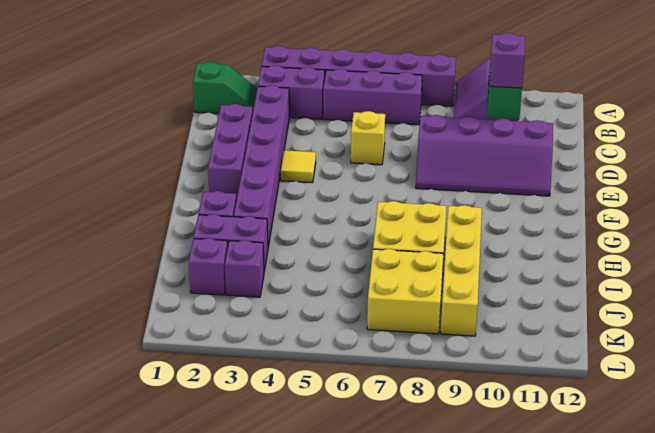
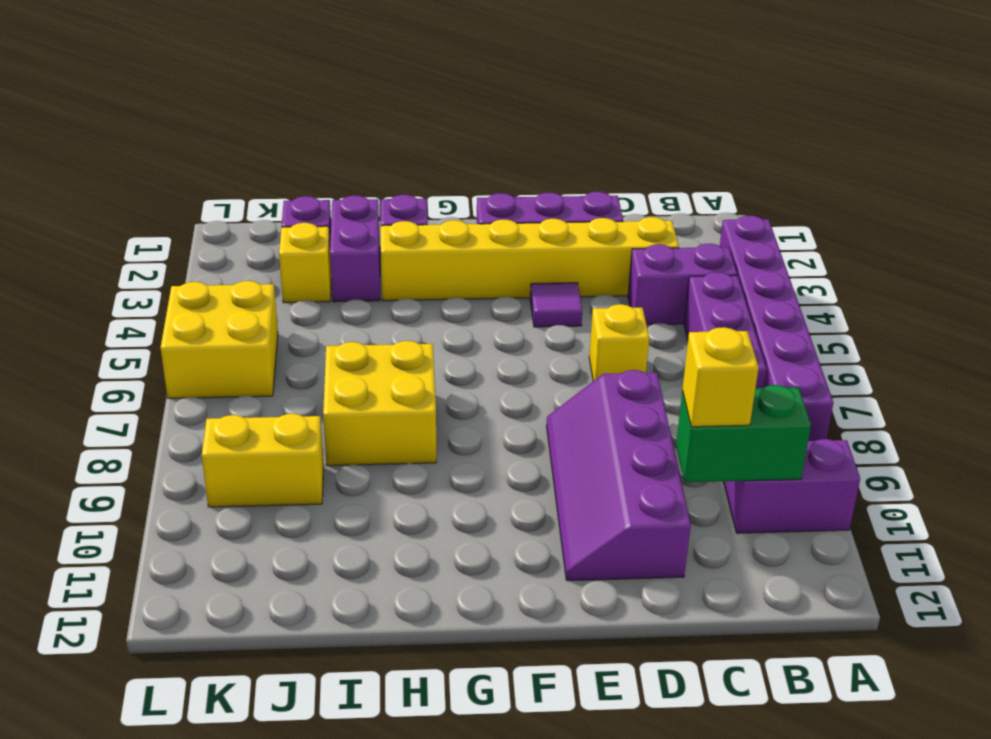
green slope B1:B2 level 1 top 1 -> none
purple brick B3:B4 level 1 -> purple brick B4:C4 level 1
purple brick C3:H3 level 1 -> yellow brick C3:H3 level 1
purple brick C10 level 3 -> yellow brick C10 level 3
yellow tile E4 level 1 -> purple tile E4 level 1
yellow brick H9:K9 level 1 -> yellow brick J9:K9 level 1
purple brick J3 level 1 -> yellow brick J3 level 1
yellow brick J7:K8 level 1 -> yellow brick K5:L6 level 1

